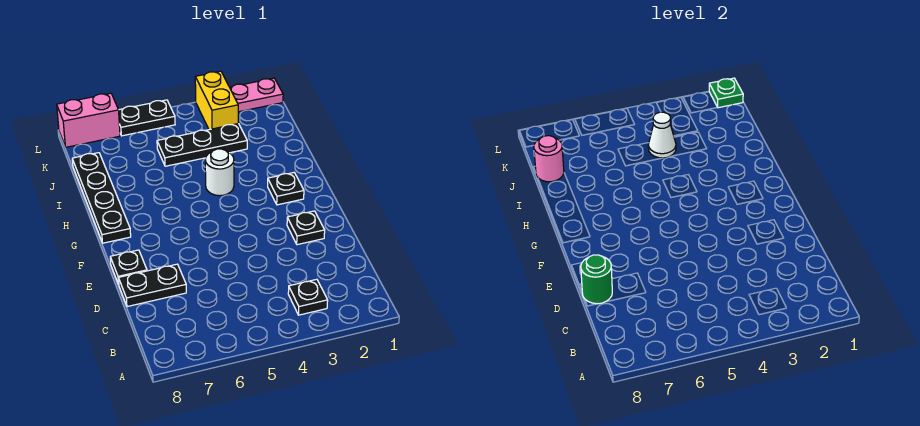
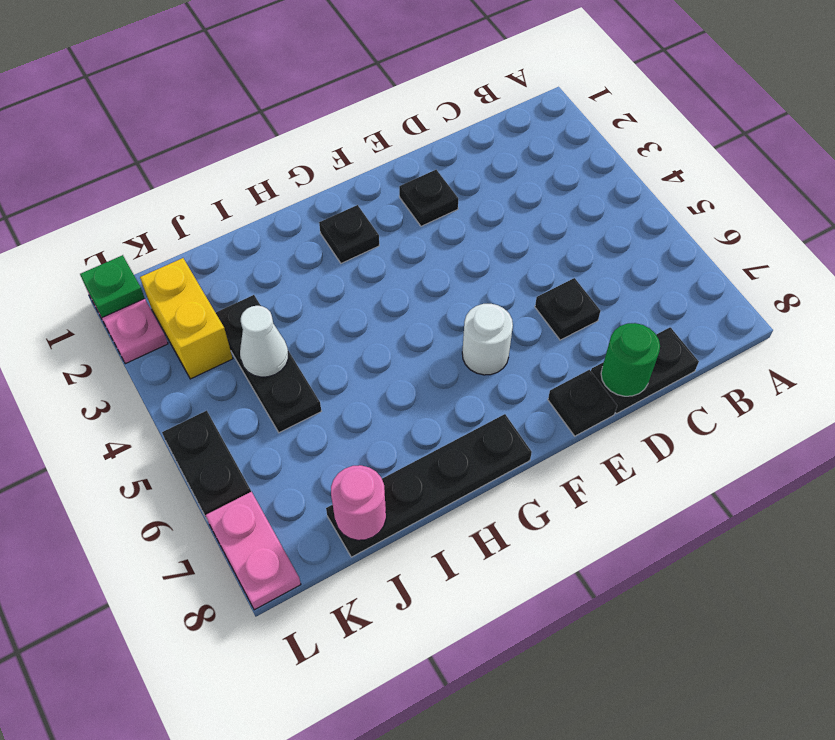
black plate B3 level 1 -> black plate D6 level 1
black plate D7:D8 level 1 -> black plate C8:D8 level 1
white round brick H4 level 1 -> white round brick F6 level 1
yellow brick K3:L3 level 1 -> yellow brick K2:K3 level 1
pink brick L7:L8 level 1 -> pink plate L7:L8 level 1

